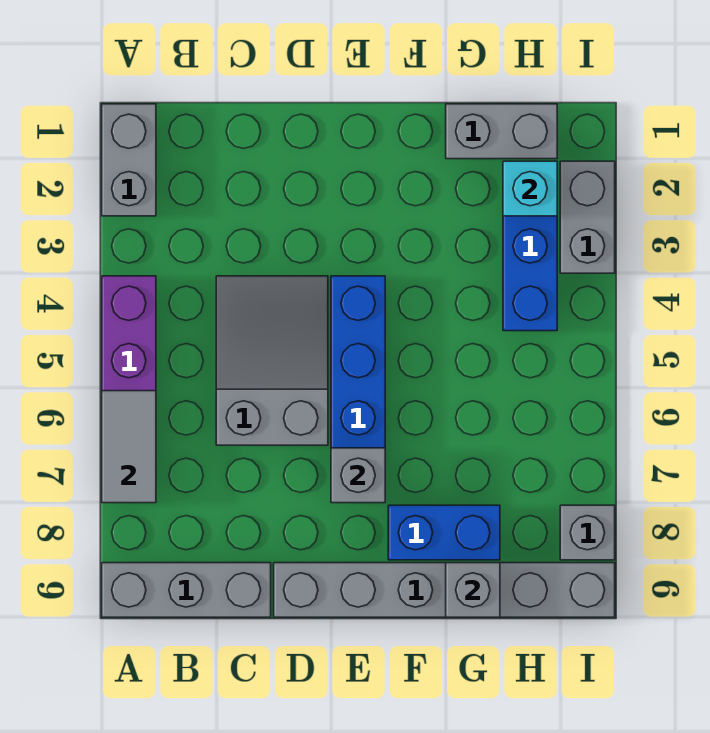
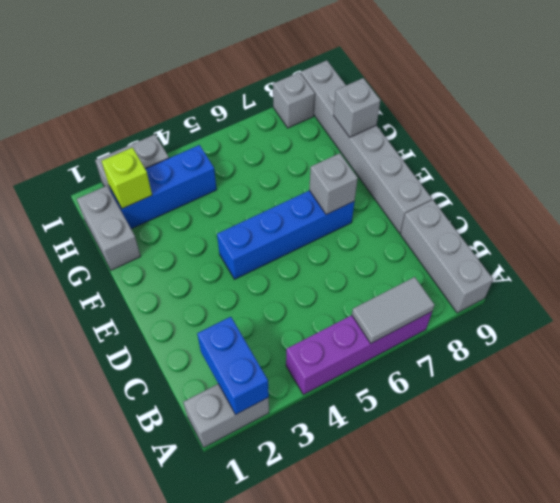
grey slope C4:D6 level 1 top 6 -> none
blue brick F8:G8 level 1 -> blue brick A2:B2 level 2
cyan brick H2 level 2 -> lime brick H2 level 2

